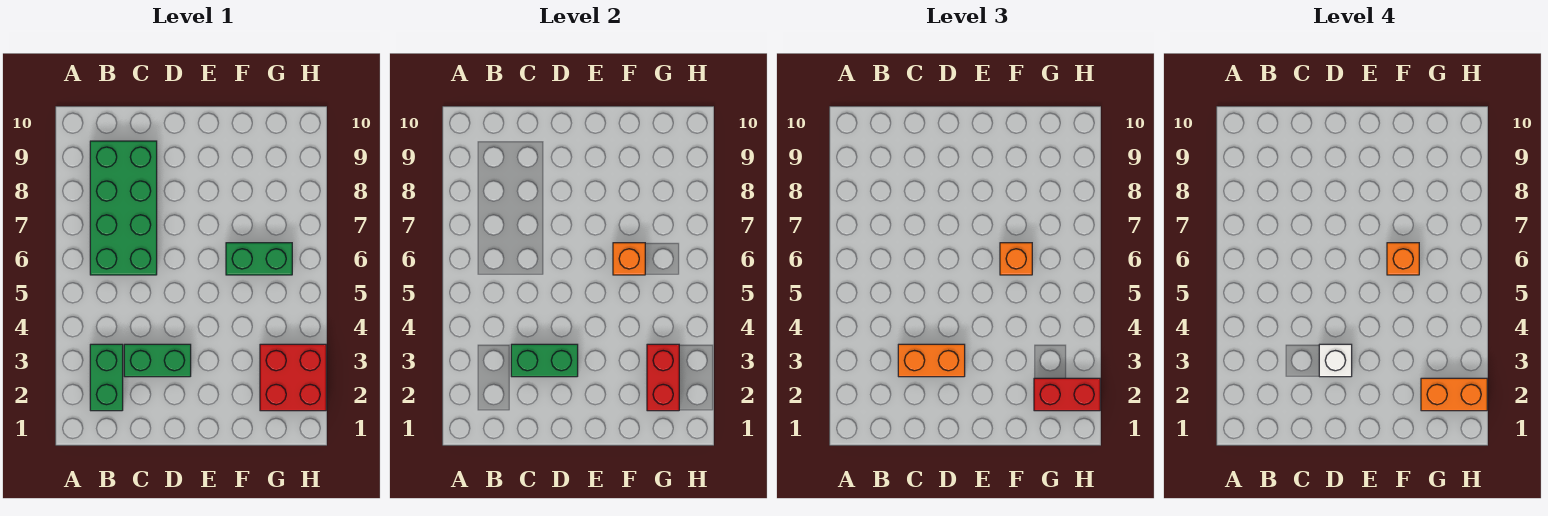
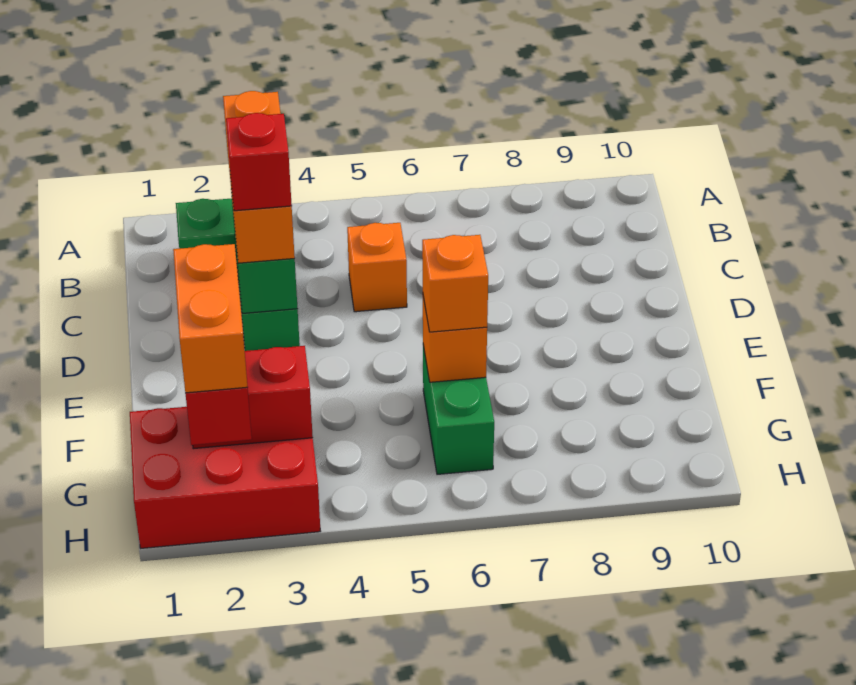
green brick B6:C9 level 1 -> none
orange brick C3:D3 level 3 -> orange brick B3:D3 level 3
white brick D3 level 4 -> red brick D3 level 4
orange brick F6 level 4 -> orange brick C5 level 1
red brick G2:H3 level 1 -> red brick G1:H3 level 1

